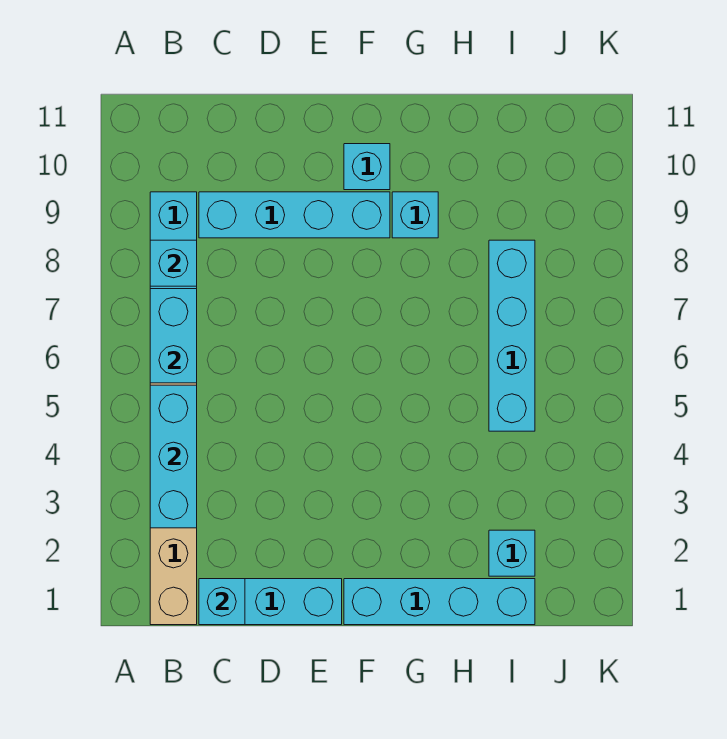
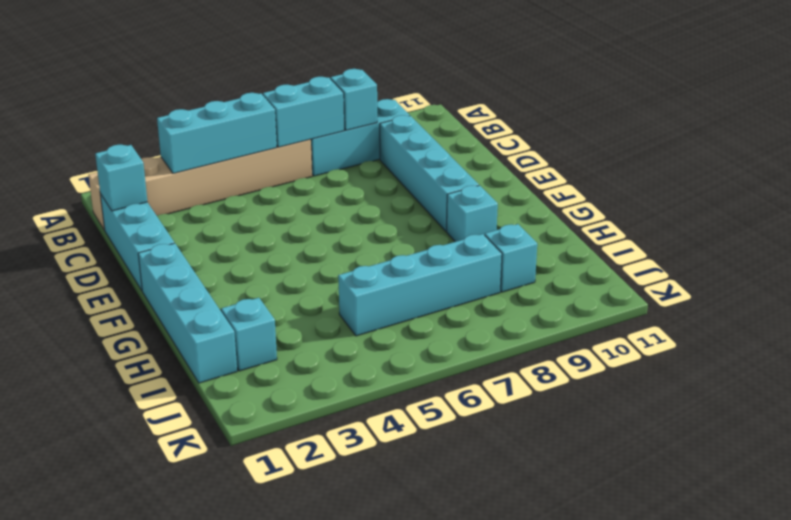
cyan brick F10 level 1 -> cyan brick I9 level 1

